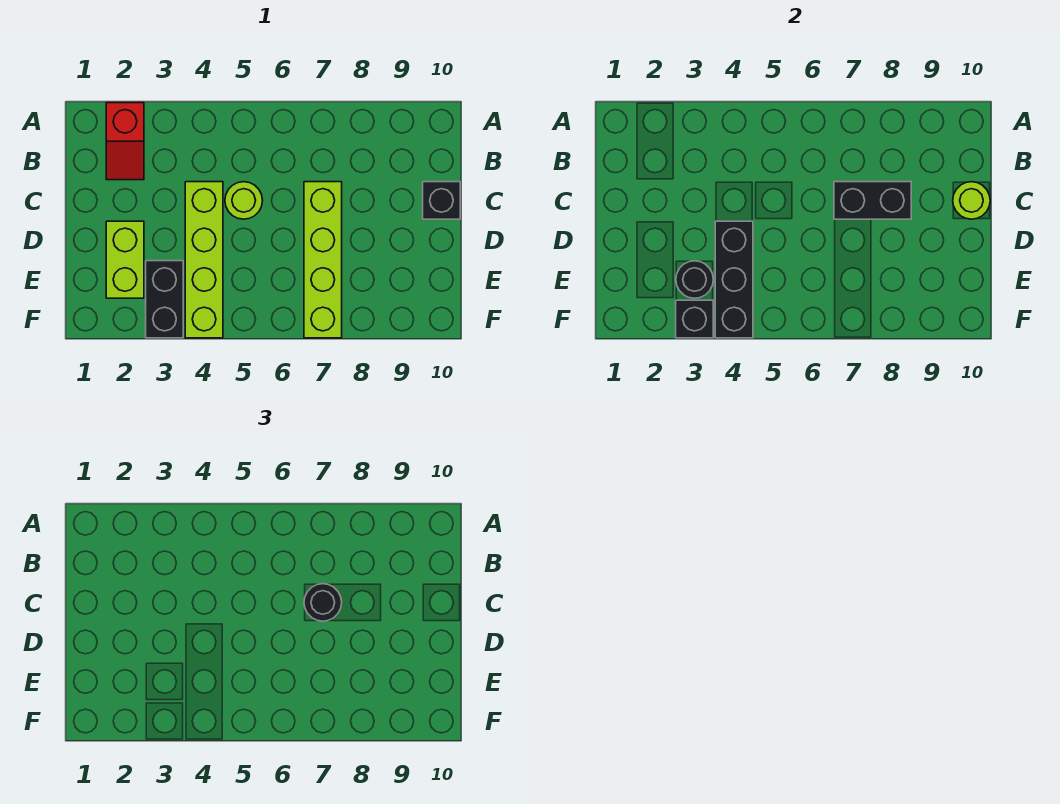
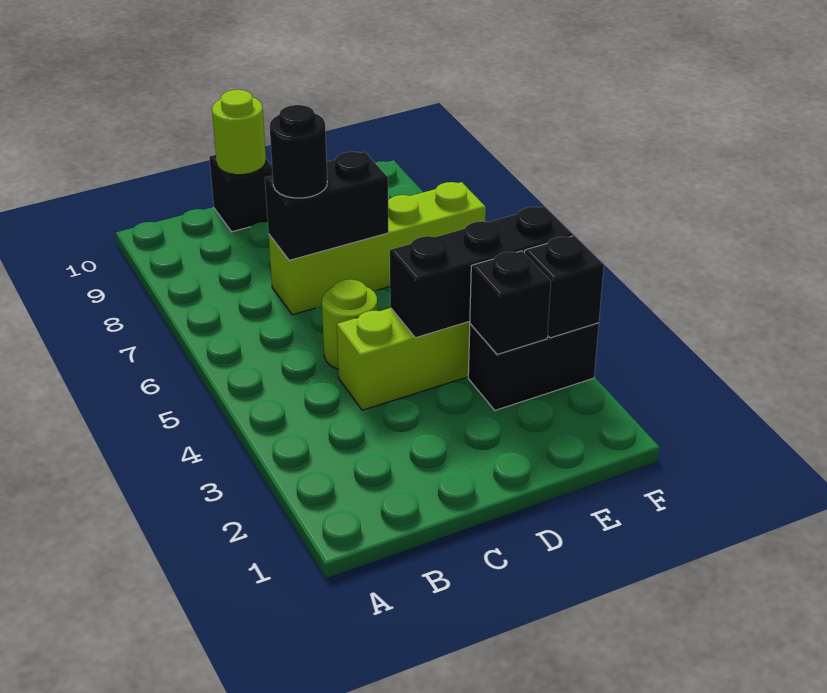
red slope A2:B2 level 1 top A -> none
black brick C7:C8 level 2 -> black brick C7:D7 level 2
lime brick D2:E2 level 1 -> none
black round brick E3 level 2 -> black brick E3 level 2

